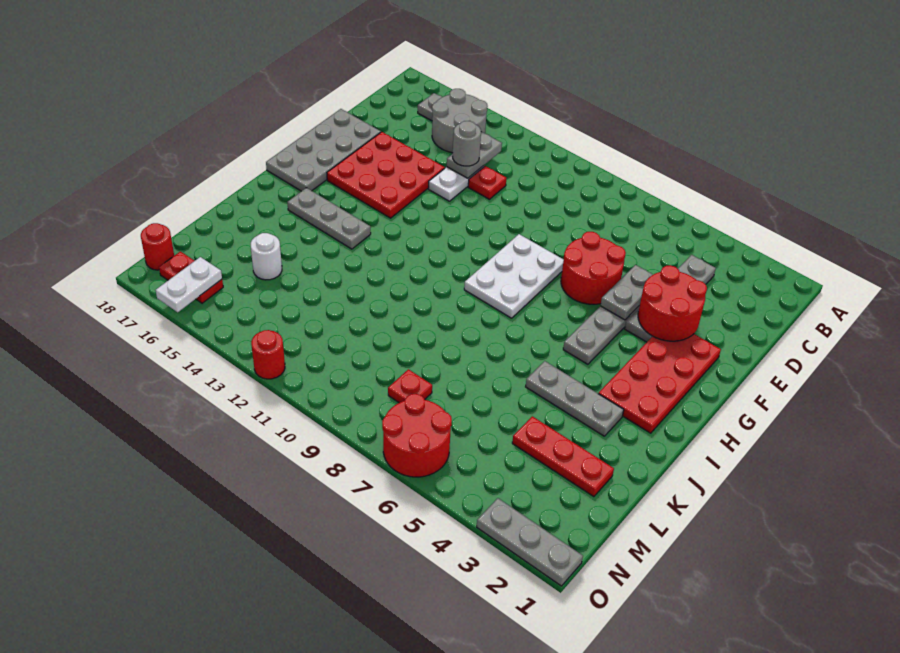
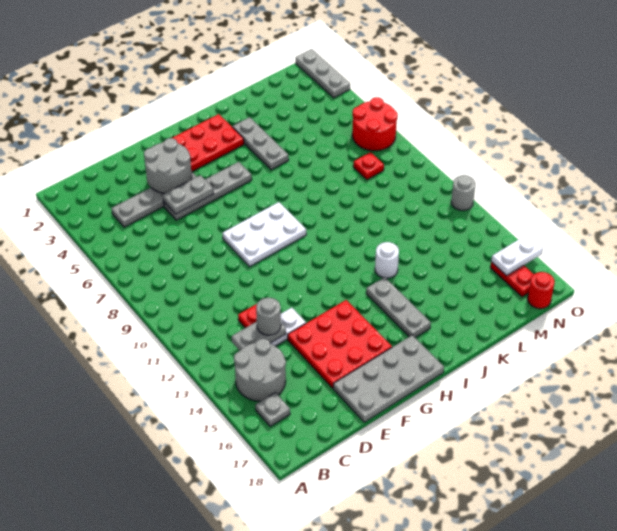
red round brick E3:F4 level 2 -> grey round brick E3:F4 level 2
red round brick E6:F7 level 1 -> none
red plate L2:L4 level 1 -> none
white round brick L15 level 1 -> white round brick J13 level 1
red round brick O12 level 1 -> grey round brick O12 level 1

